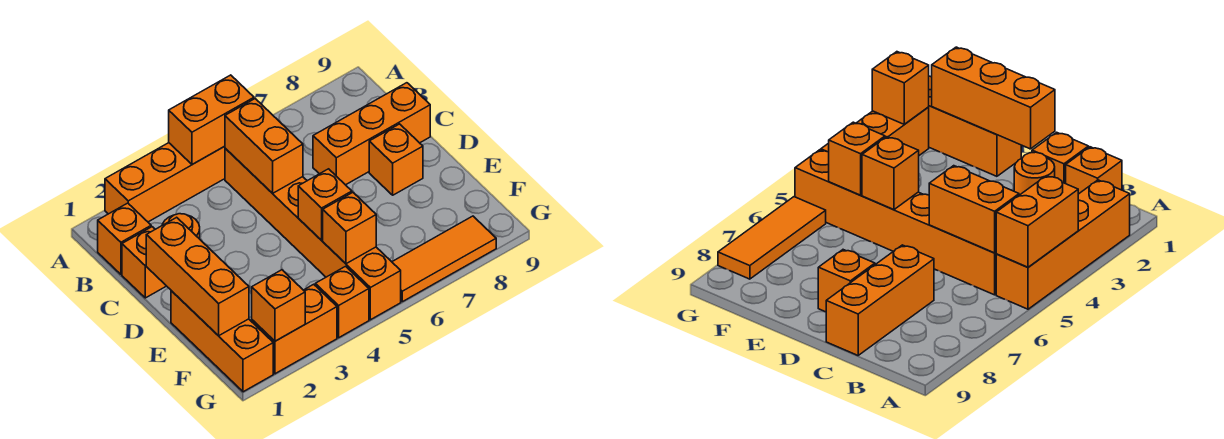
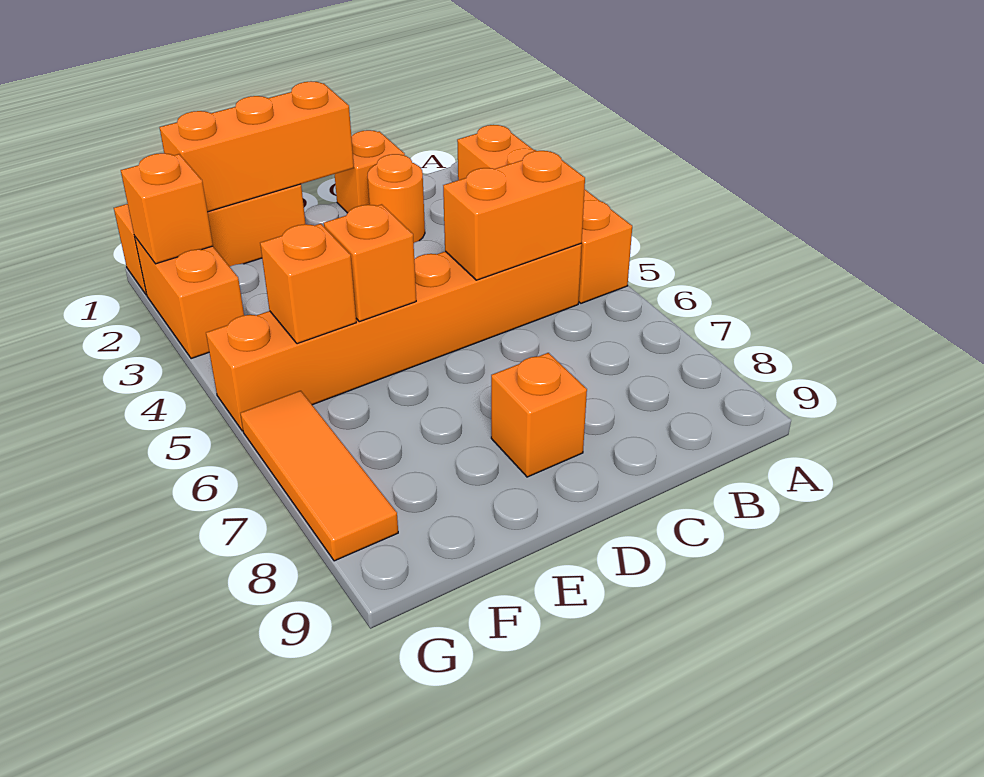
orange brick A4:A5 level 2 -> none
orange brick B1 level 1 -> none
orange brick C7:C9 level 1 -> none
orange brick G4 level 1 -> none

